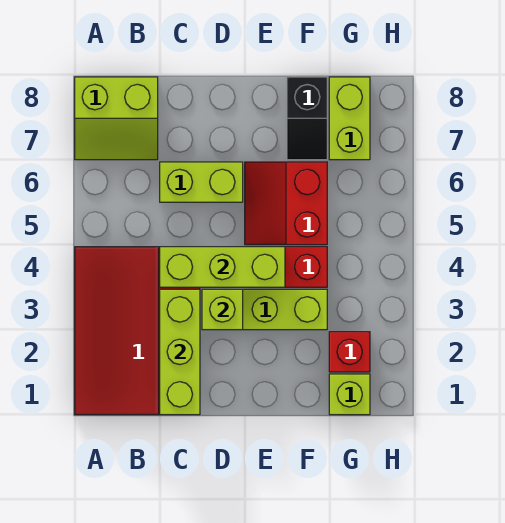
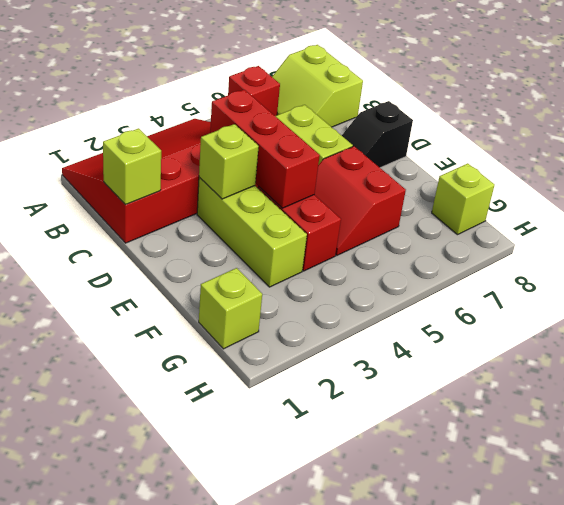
lime brick C1:C3 level 2 -> lime brick C1 level 2
lime brick C4:E4 level 2 -> red brick C4:E4 level 2
red slope E5:F6 level 1 top F -> red slope E5:F6 level 1 top 6
black slope F7:F8 level 1 top 8 -> black slope D7:D8 level 1 top 8
red brick G2 level 1 -> red brick A6 level 1
lime brick G7:G8 level 1 -> lime brick G8 level 1

